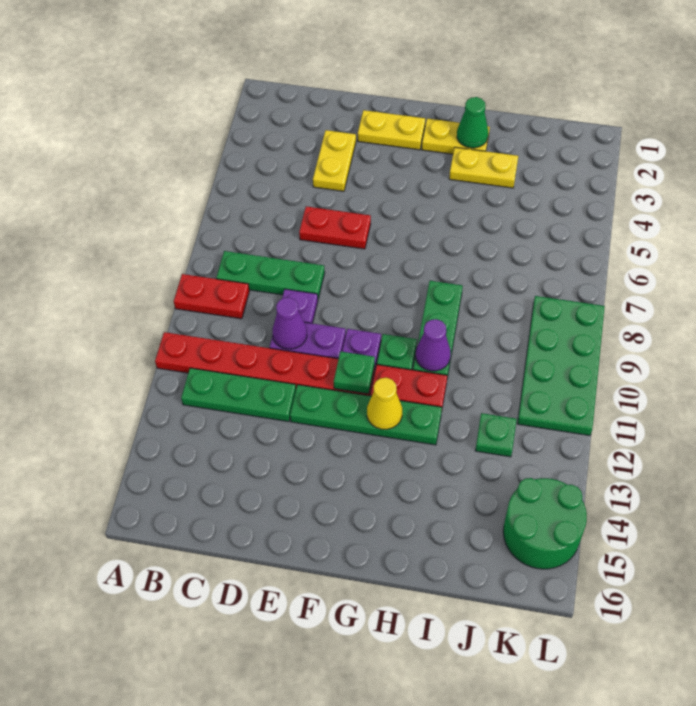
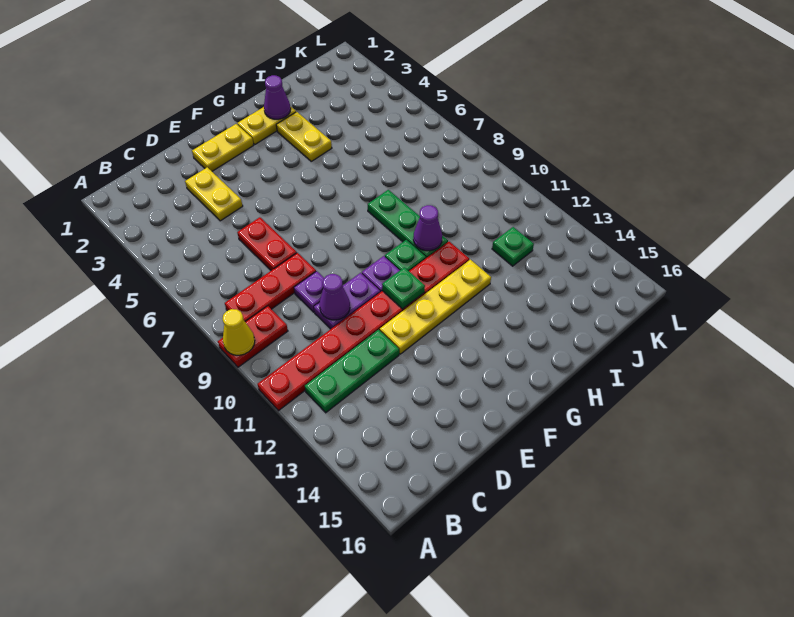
green plate B8:D8 level 1 -> red plate B8:D8 level 1
red plate D6:E6 level 1 -> red plate D6:D7 level 1
green plate E12:H12 level 1 -> yellow plate E12:H12 level 1
yellow cone G12 level 2 -> yellow cone A9 level 2
green cone H2 level 2 -> purple cone H2 level 2
yellow plate H3:I3 level 1 -> yellow plate H3:H4 level 1
green plate K8:L11 level 1 -> none
green round brick K14:L15 level 1 -> none

